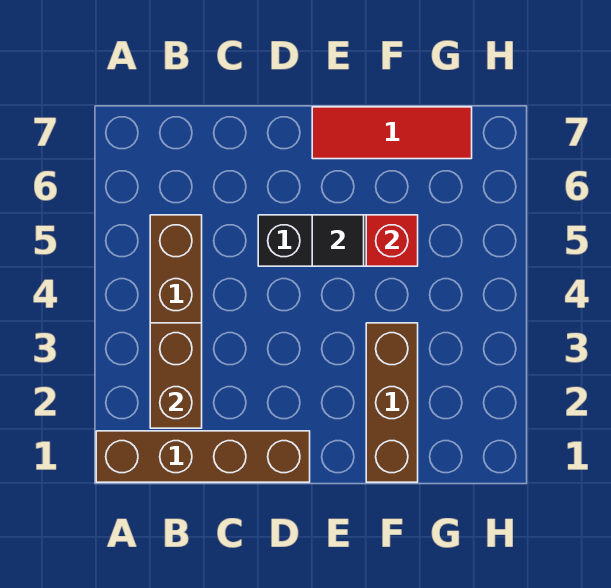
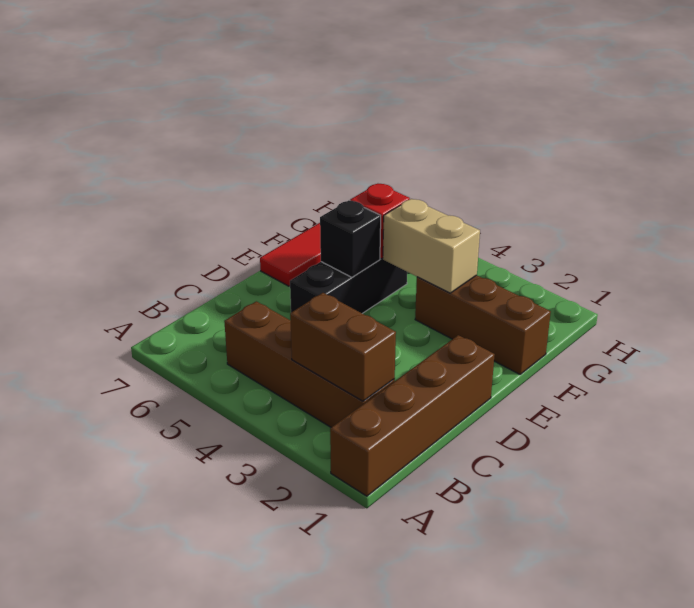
black tile E5 level 2 -> black brick E5 level 2
none -> tan brick F3:F4 level 2

